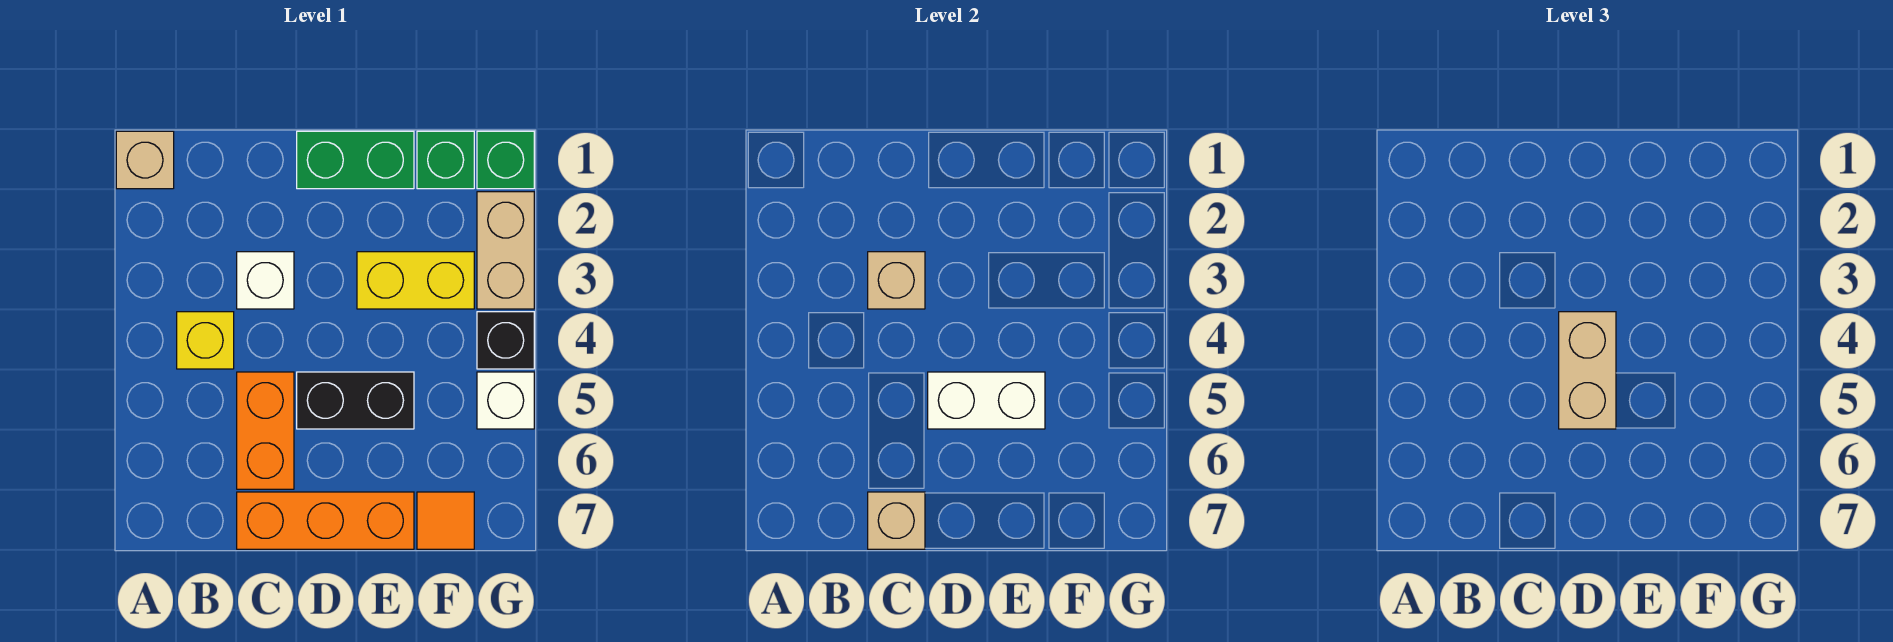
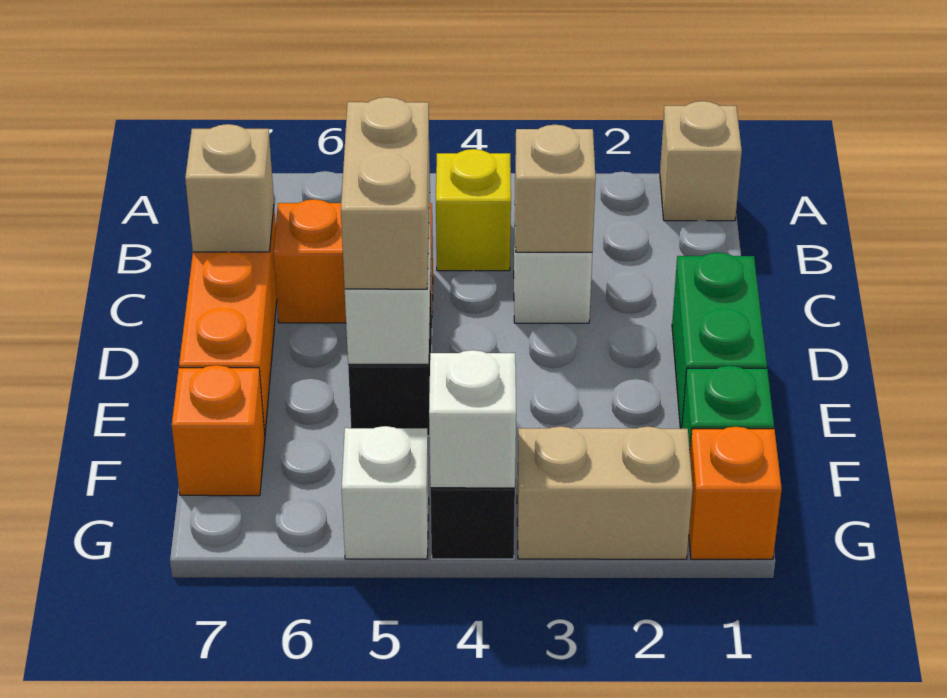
tan brick D4:D5 level 3 -> tan brick D5:E5 level 3
yellow brick E3:F3 level 1 -> none
orange tile F7 level 1 -> orange brick F7 level 1
green brick G1 level 1 -> orange brick G1 level 1
none -> white brick G4 level 2

